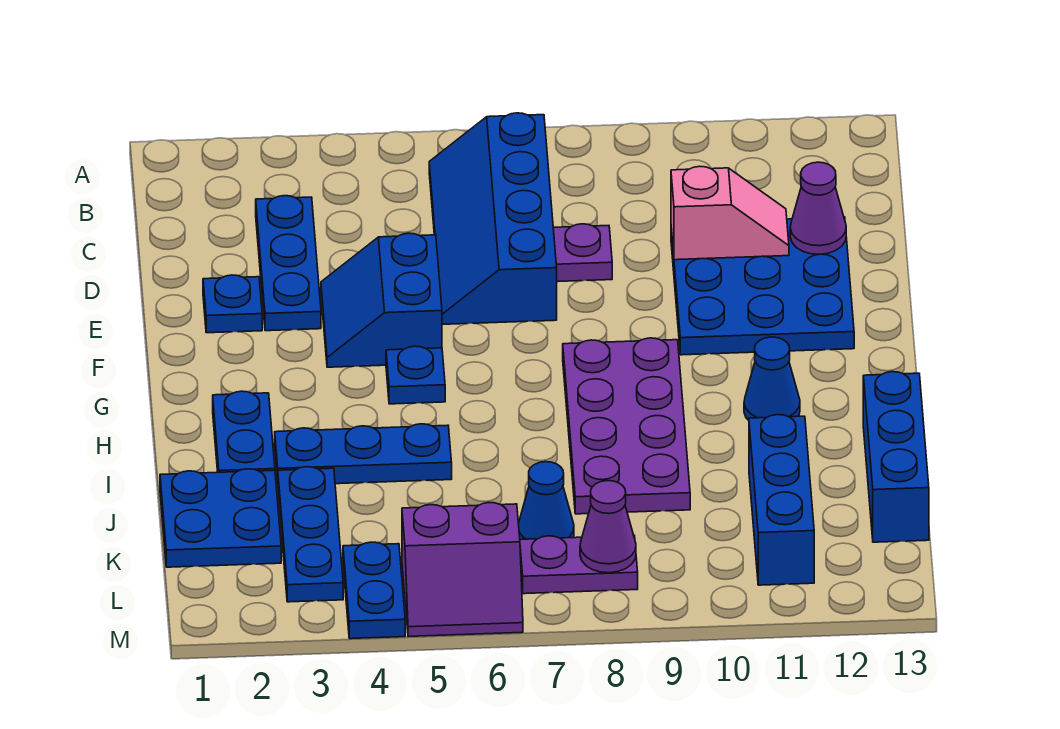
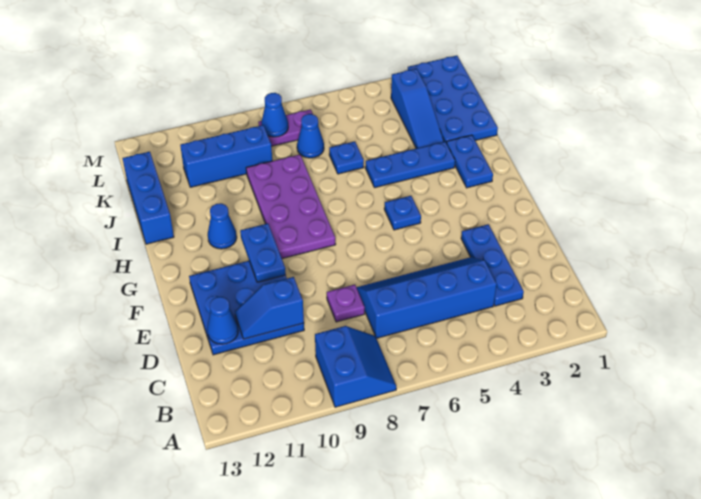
blue slope B6:E7 level 1 top 7 -> blue slope C4:D7 level 1 top C
pink slope D10:D11 level 2 top 10 -> blue slope D10:D11 level 2 top 10
purple cone D12 level 2 -> blue cone D12 level 2
blue plate E2 level 1 -> blue plate J6 level 1
blue slope E4:F5 level 1 top 5 -> blue slope A8:B9 level 1 top 9
blue plate J1:K2 level 1 -> blue plate J1:M2 level 1
blue plate J3:L3 level 1 -> blue slope J3:L3 level 1 top L
blue brick J11:L11 level 1 -> blue brick K9:K11 level 1
blue plate L4:M4 level 1 -> blue plate F10:G10 level 2
purple slope L5:M6 level 1 top L -> none
purple cone L8 level 2 -> blue cone L8 level 2

